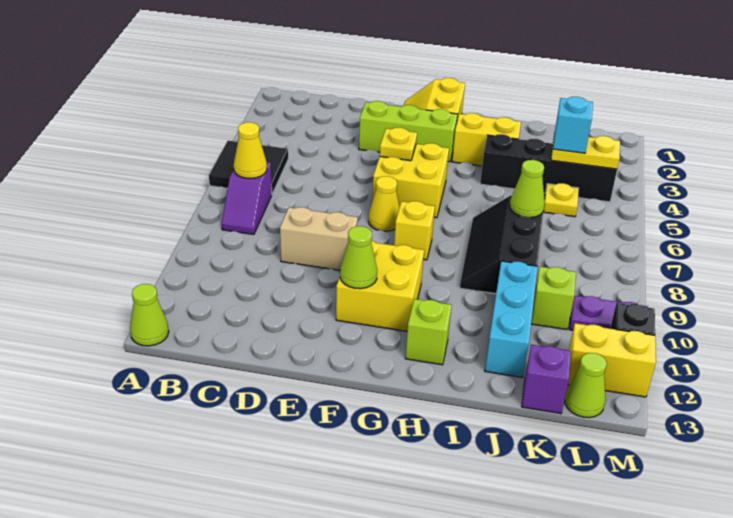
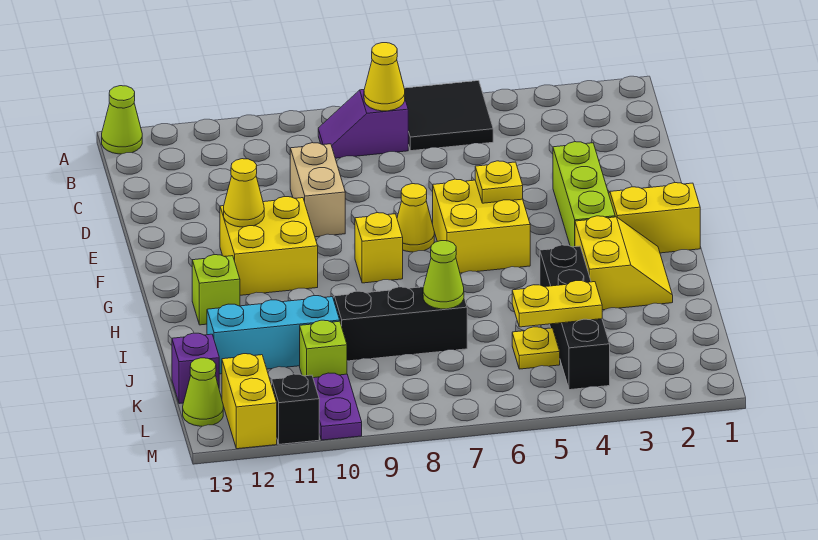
lime cone F11 level 2 -> yellow cone F11 level 2
yellow plate K4:L4 level 2 -> yellow plate K4:K5 level 2
cyan brick K4 level 3 -> none

